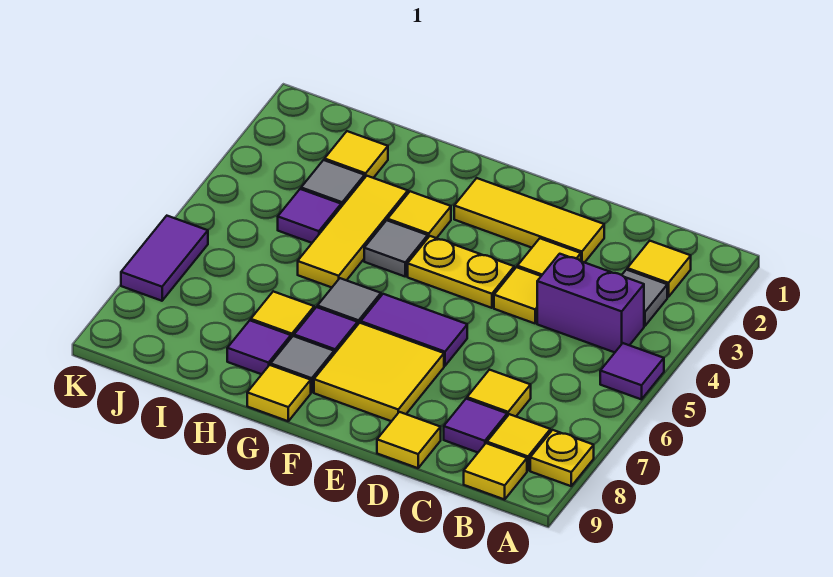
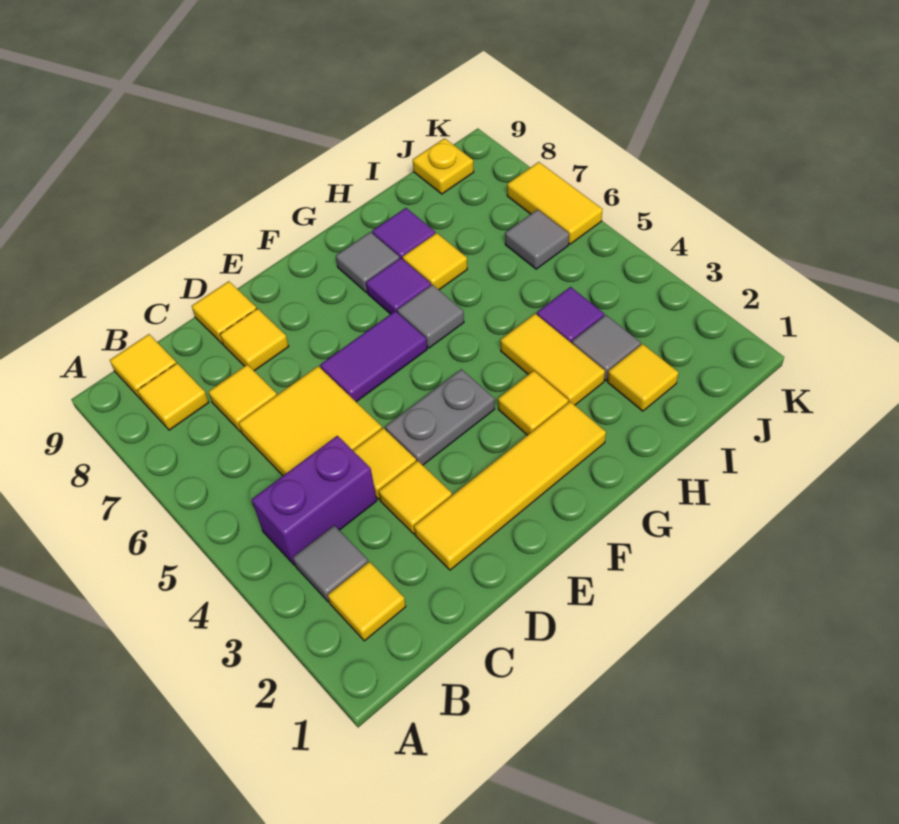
purple tile A5 level 1 -> none
yellow plate A8 level 1 -> yellow plate J9 level 1
purple tile C8 level 1 -> none
yellow tile D2:F2 level 1 -> yellow tile D2:G2 level 1
yellow plate E4:F4 level 1 -> grey plate E4:F4 level 1
yellow tile E7:F8 level 1 -> yellow tile C5:D6 level 1
grey tile G4 level 1 -> grey tile J6 level 1
yellow tile G9 level 1 -> yellow tile D8 level 1
yellow tile H3:H5 level 1 -> yellow tile H3:H4 level 1
purple tile K6:K7 level 1 -> yellow tile K6:K7 level 1

